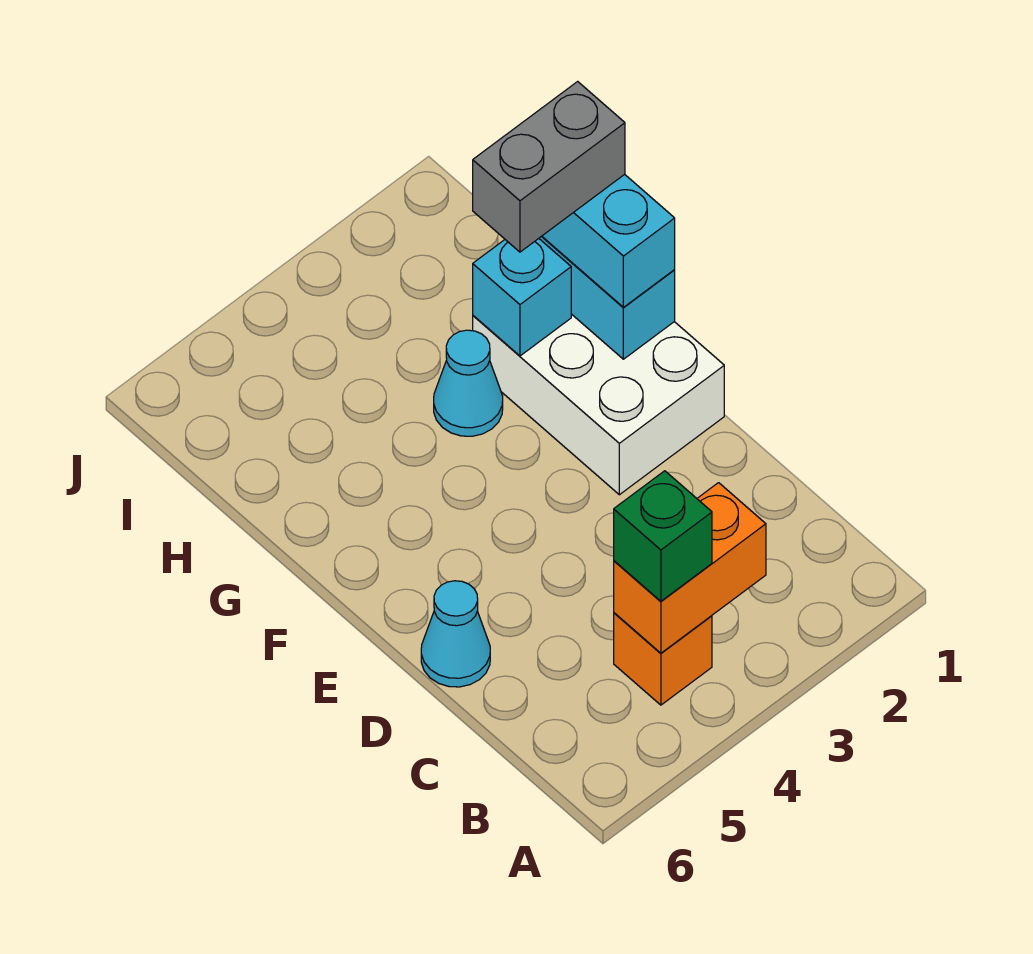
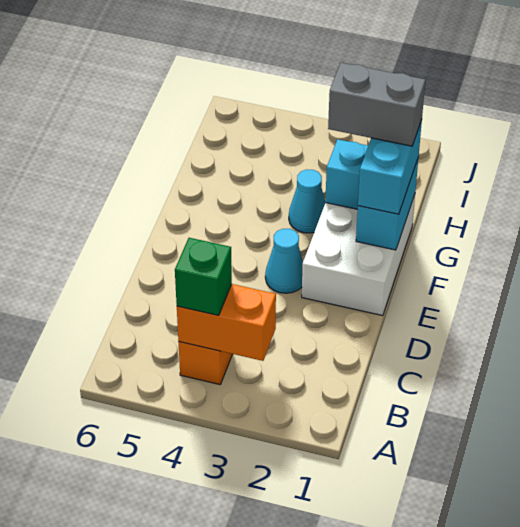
cyan cone D6 level 1 -> cyan cone E3 level 1

